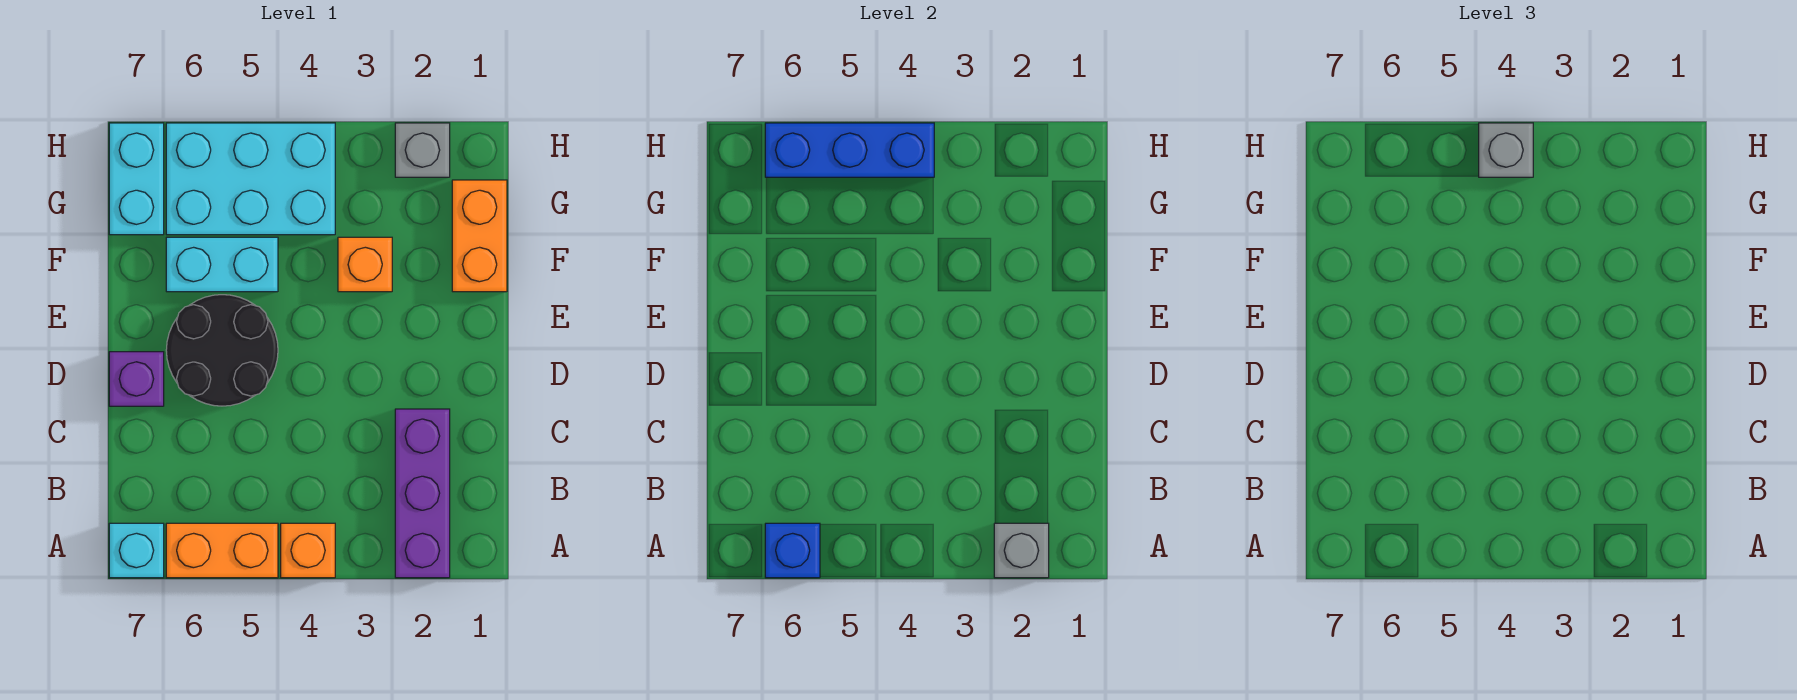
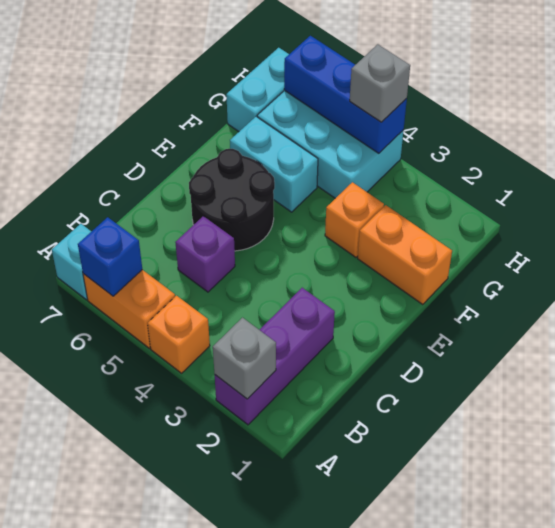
purple brick D7 level 1 -> purple brick C5 level 1
orange brick F1:G1 level 1 -> orange brick F1:F2 level 1
grey brick H2 level 1 -> none

